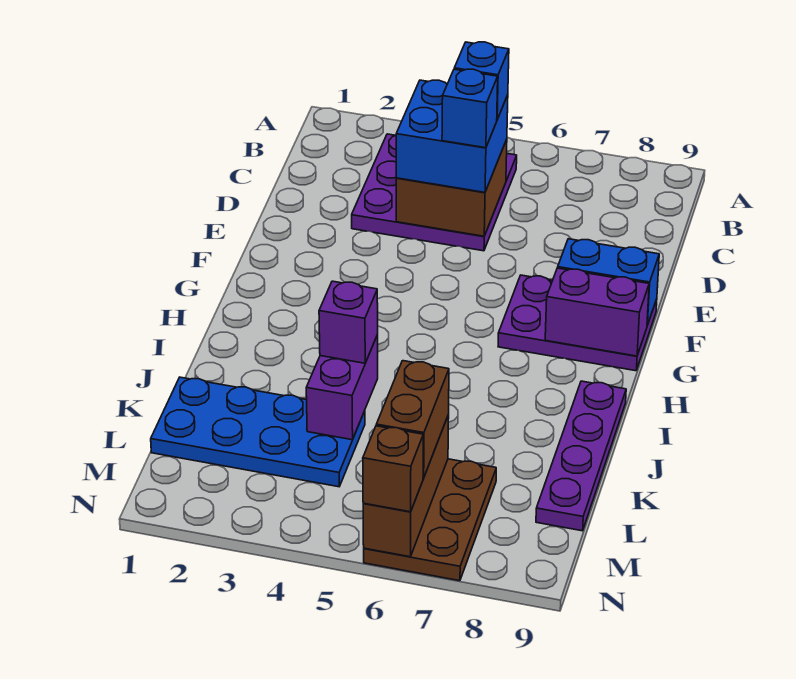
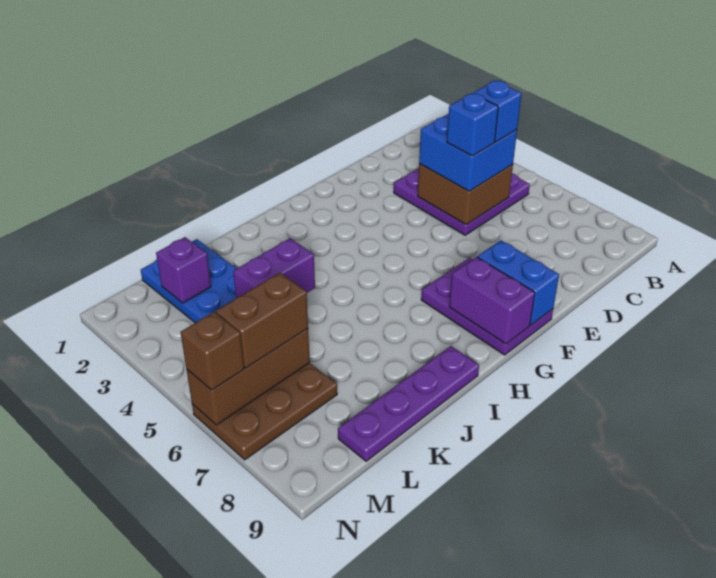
purple brick J4 level 3 -> purple brick L2 level 2

